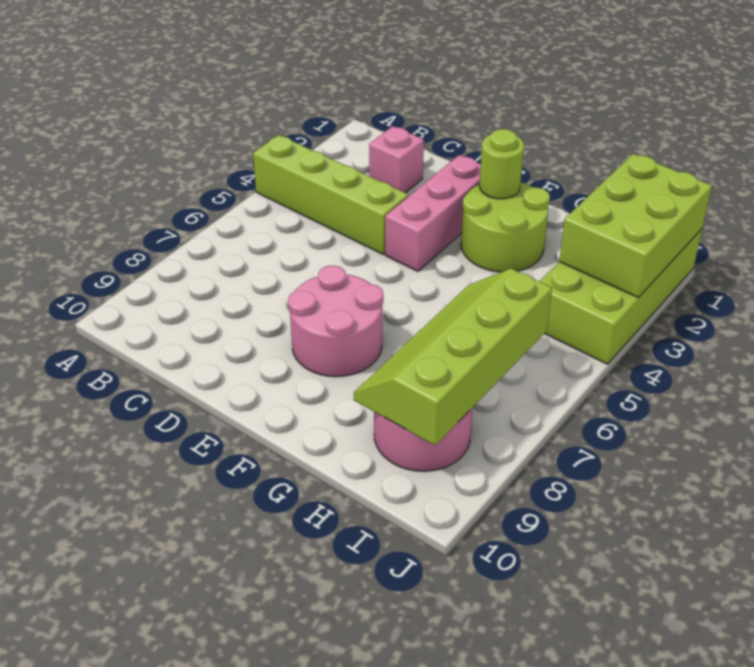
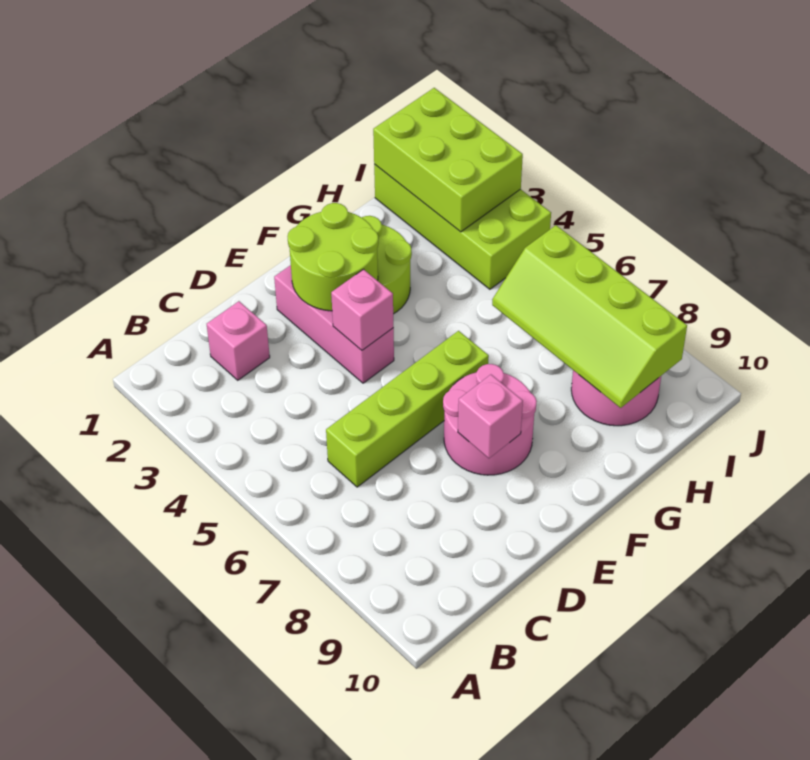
lime brick A4:D4 level 1 -> lime brick C6:F6 level 1
none -> pink brick E4 level 2
none -> pink brick E8 level 2
lime round brick F2 level 2 -> lime round brick E2:F3 level 2

